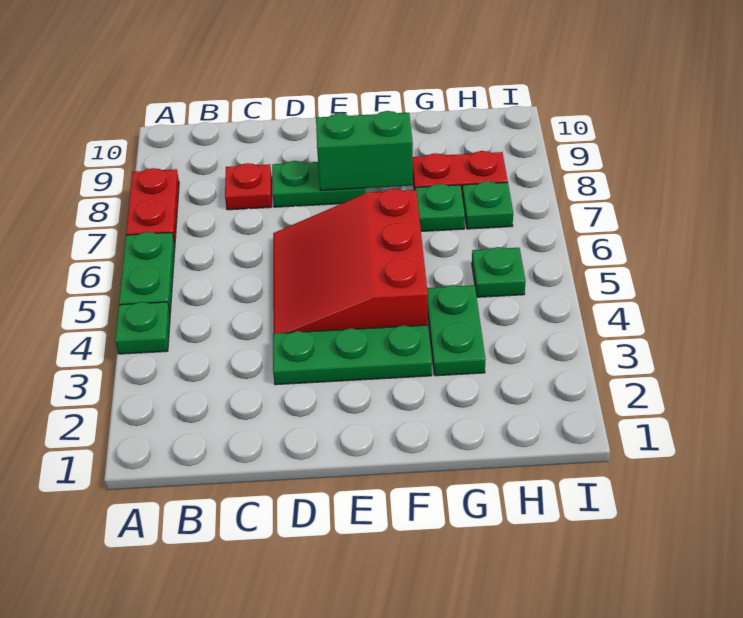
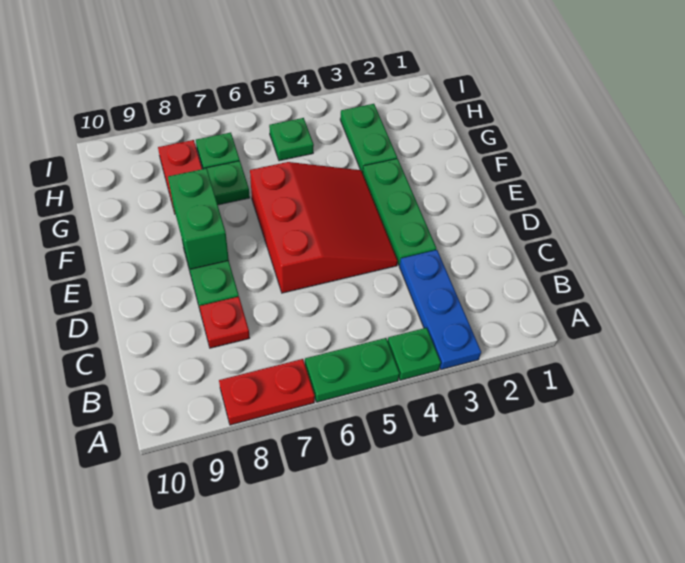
none -> blue plate A3:C3 level 1
red slope D4:F6 level 1 top F -> red slope D4:F6 level 1 top 6
green plate G3:G4 level 1 -> green plate G3:H3 level 1

